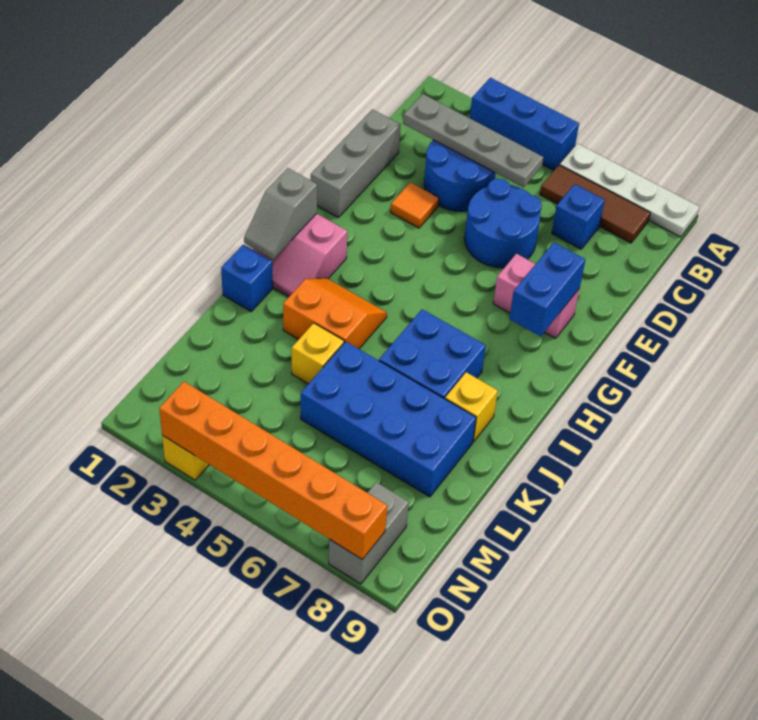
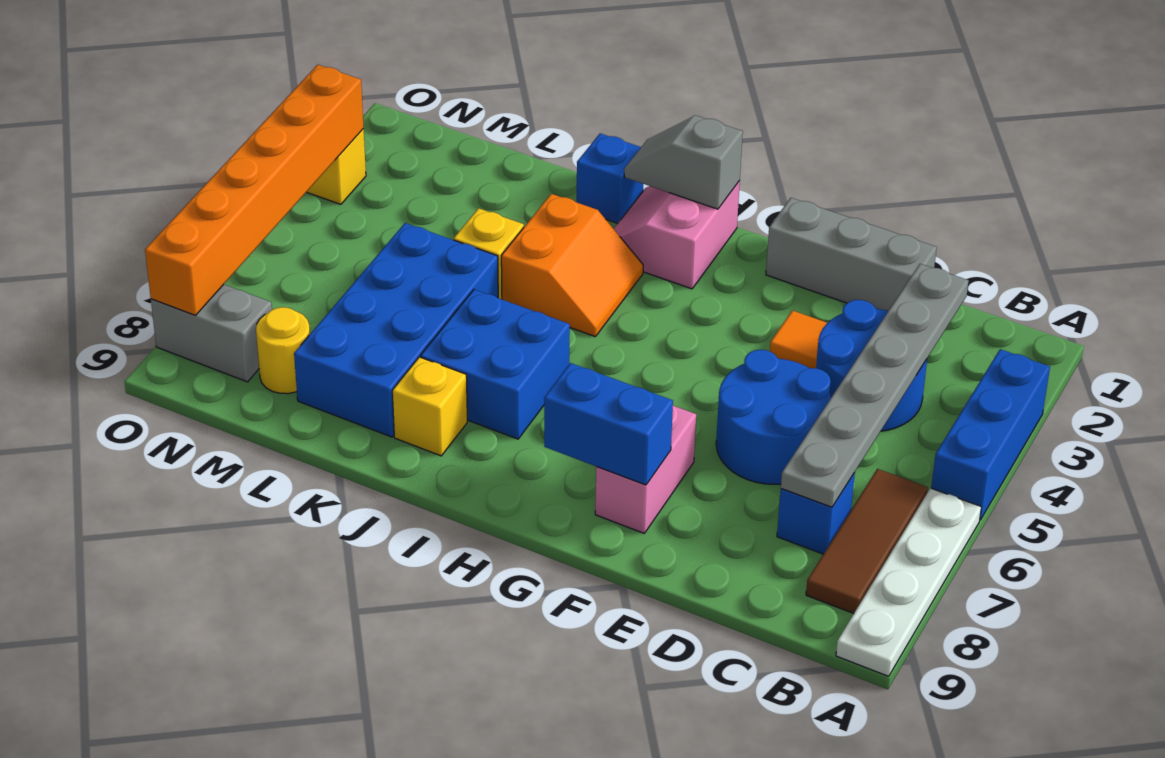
grey plate C2:C5 level 2 -> grey plate C2:C7 level 2
none -> yellow round brick M8 level 1

